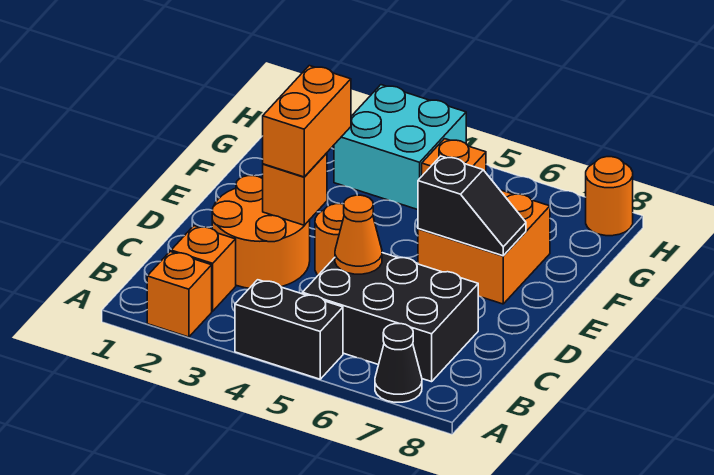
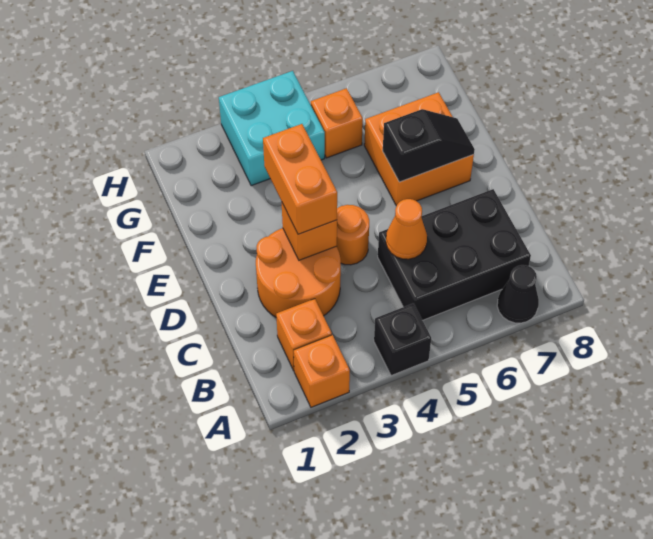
black brick A4:A5 level 1 -> black brick A4 level 1
orange round brick H8 level 1 -> none

